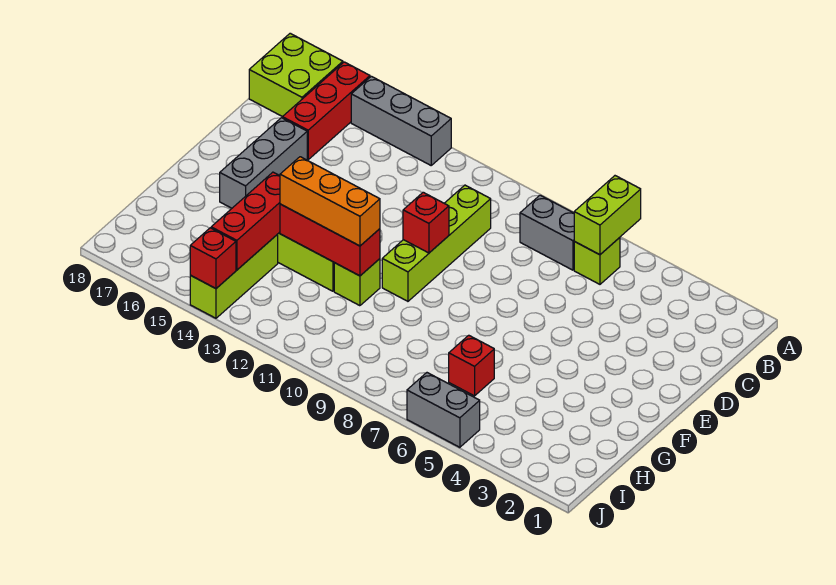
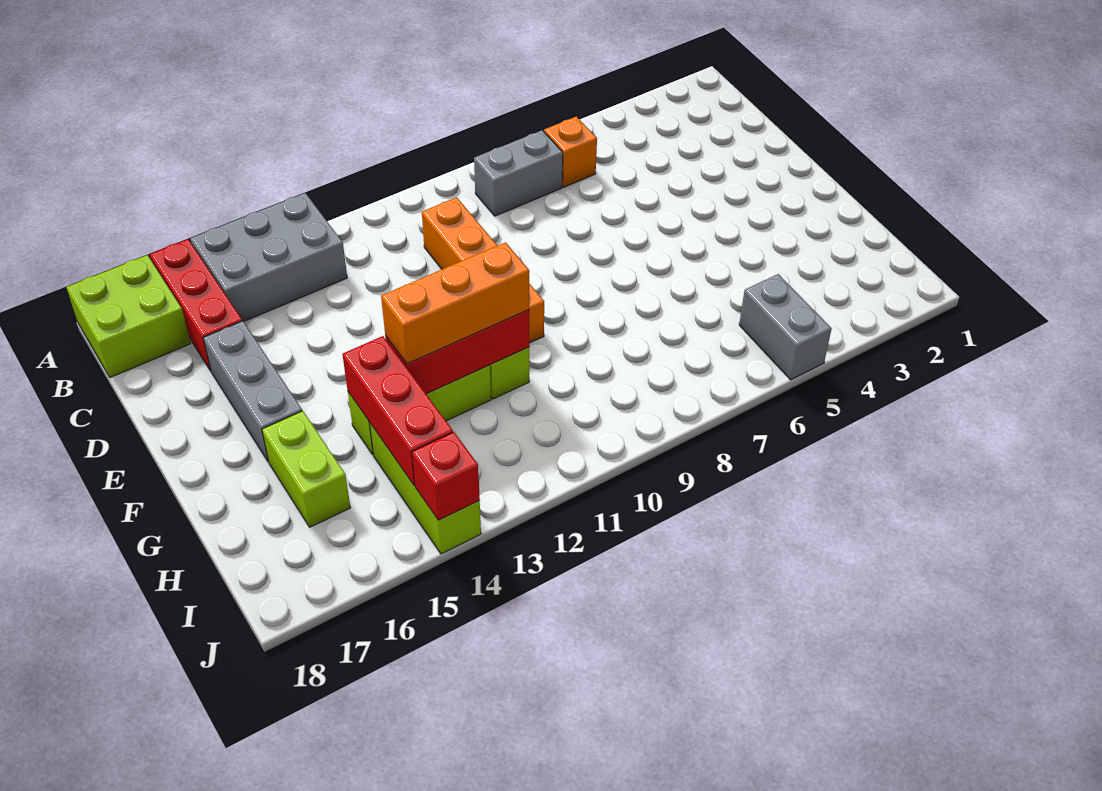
lime brick A6:B6 level 2 -> lime brick G16:H16 level 1
grey brick A13:A15 level 1 -> grey brick A13:B15 level 1
lime brick B6 level 1 -> orange brick B6 level 1
lime brick C10:F10 level 1 -> orange brick C10:F10 level 1
red brick E10 level 2 -> none
red brick H6 level 1 -> none
grey brick J5:J6 level 1 -> grey brick I5:J5 level 1

